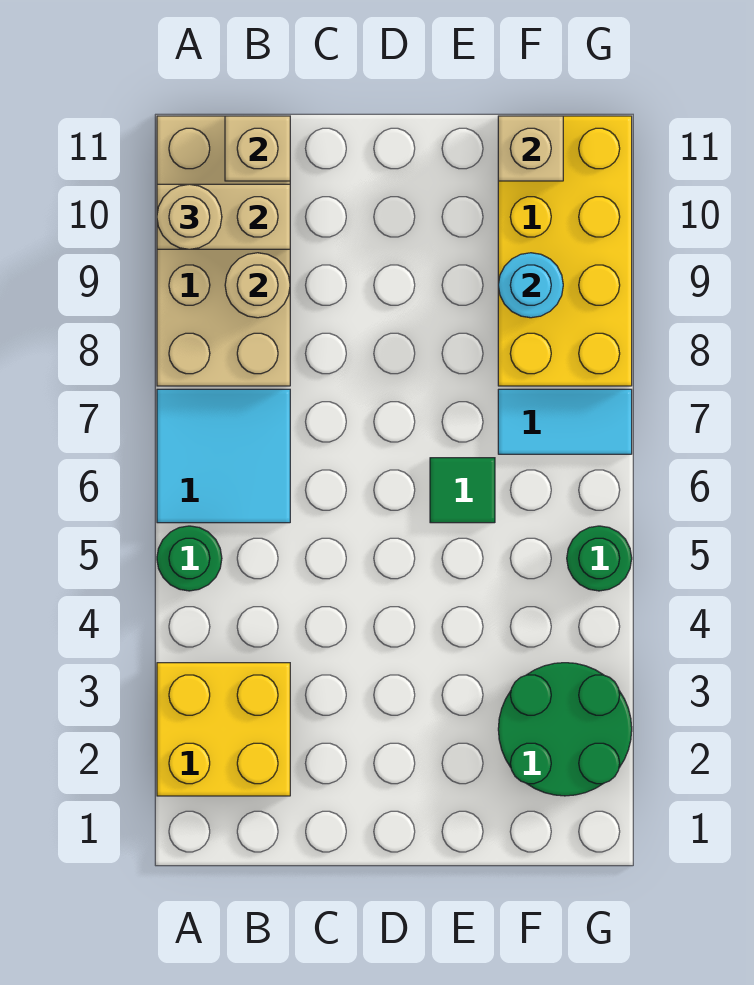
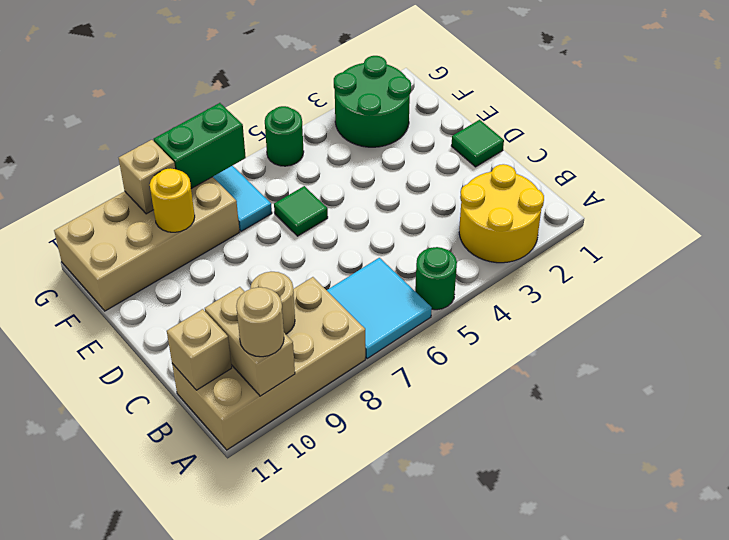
yellow brick A2:B3 level 1 -> yellow round brick A2:B3 level 1
none -> green tile D1 level 1
yellow brick F8:G11 level 1 -> tan brick F8:G11 level 1
cyan round brick F9 level 2 -> yellow round brick F9 level 2
tan brick F11 level 2 -> tan brick G9 level 2
none -> green brick G7:G8 level 2

